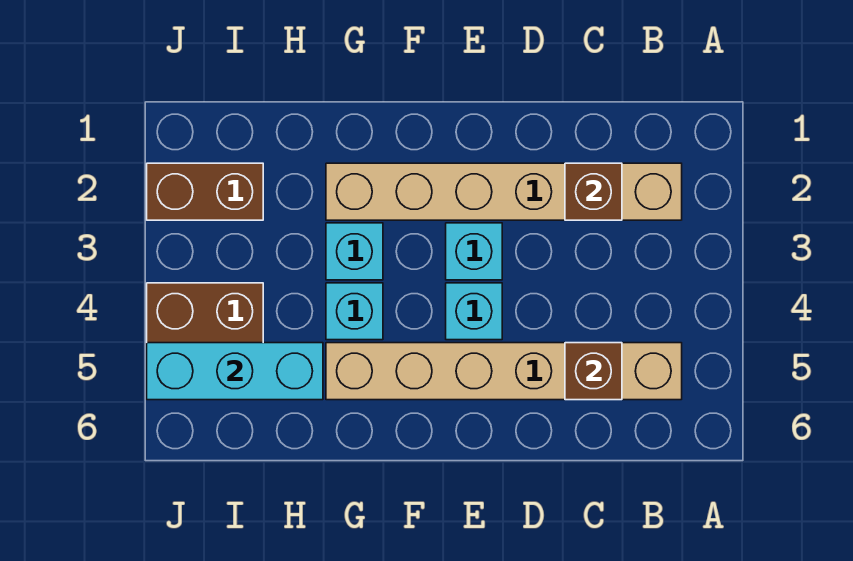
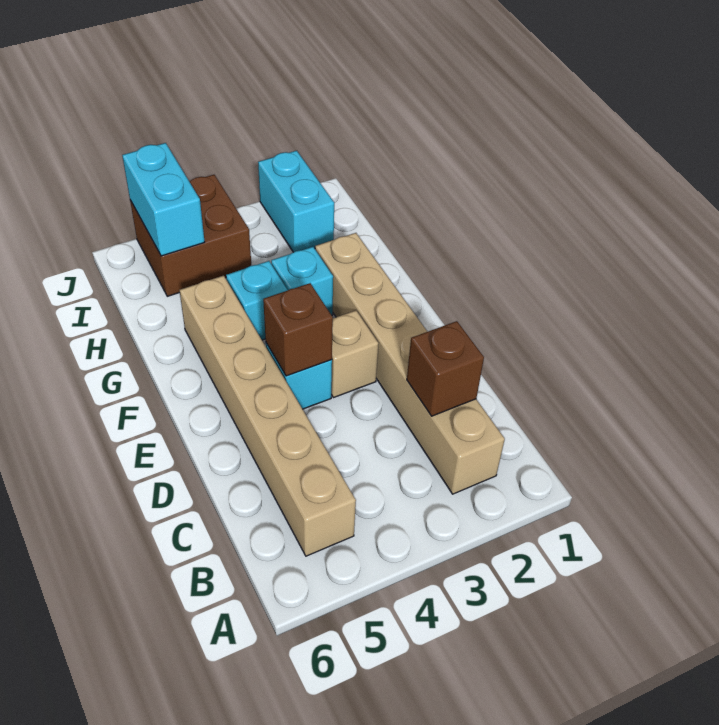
brown brick C5 level 2 -> brown brick E4 level 2
cyan brick E3 level 1 -> tan brick E3 level 1
cyan brick H5:J5 level 2 -> cyan brick I5:J5 level 2
brown brick I2:J2 level 1 -> cyan brick I2:J2 level 1

